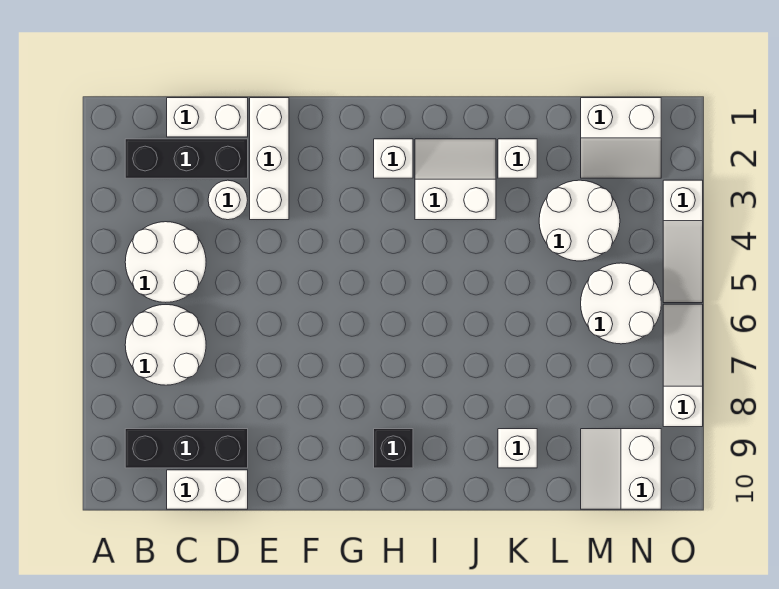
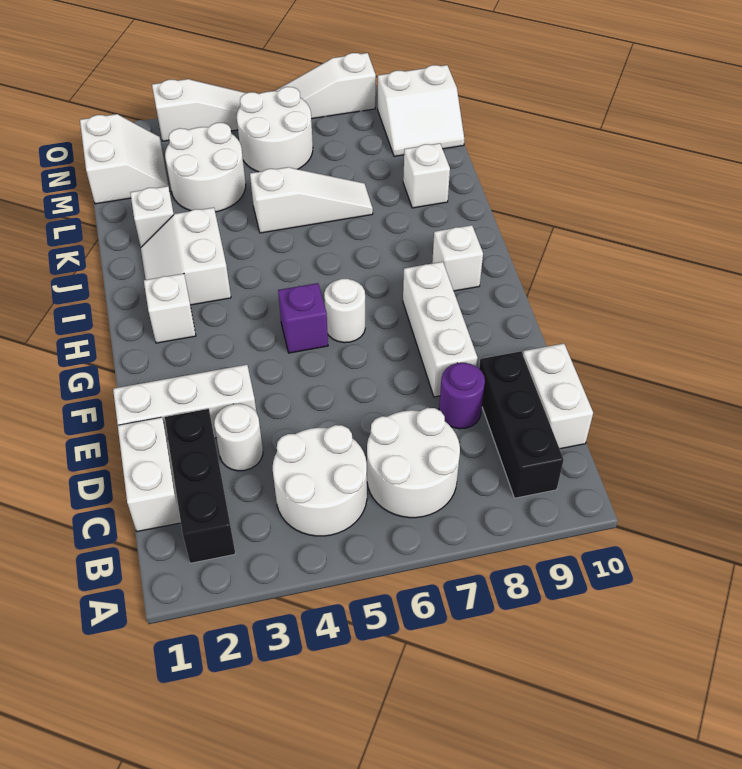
none -> purple round brick D8 level 1
none -> white brick E8:G8 level 1
none -> purple brick G5 level 1
none -> white round brick G6 level 1
black brick H9 level 1 -> white brick H9 level 1
none -> white slope K5:K7 level 1 top 5

